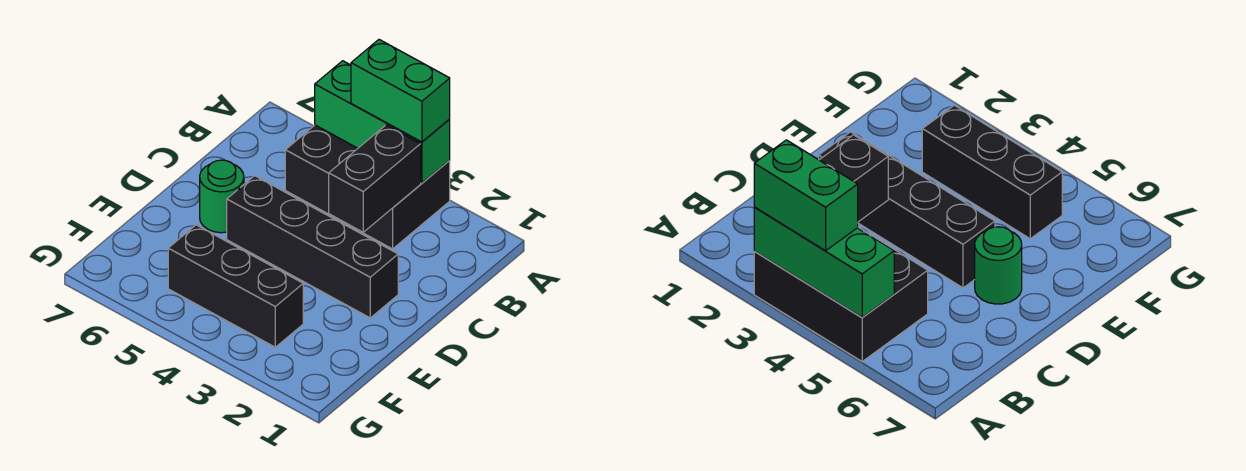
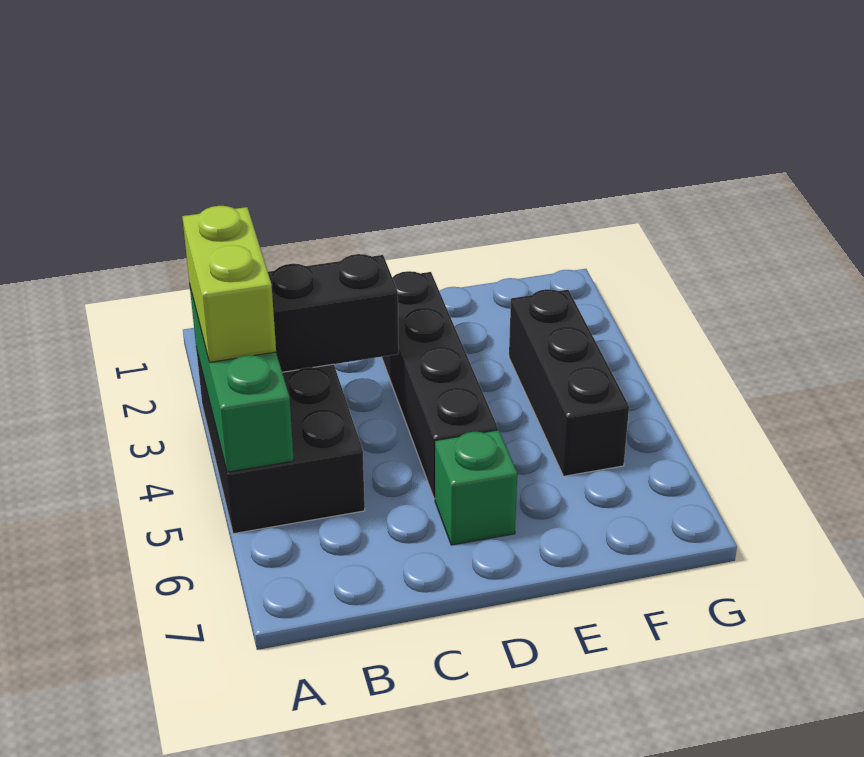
green brick A3:A4 level 3 -> lime brick A3:A4 level 3
green round brick D6 level 1 -> green brick D6 level 1

